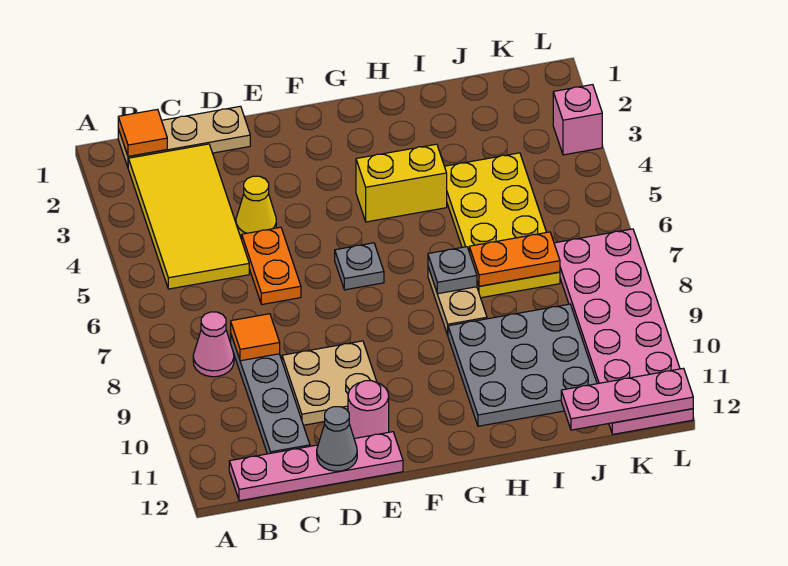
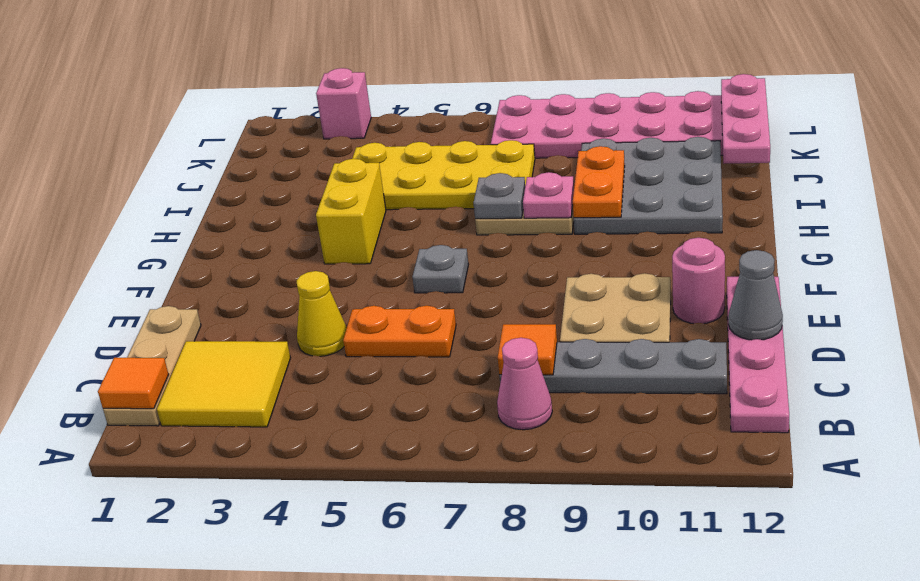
yellow tile B2:C5 level 1 -> yellow tile B2:C3 level 1
none -> pink plate H8 level 2
orange plate I7:J7 level 2 -> orange plate H9:I9 level 2

